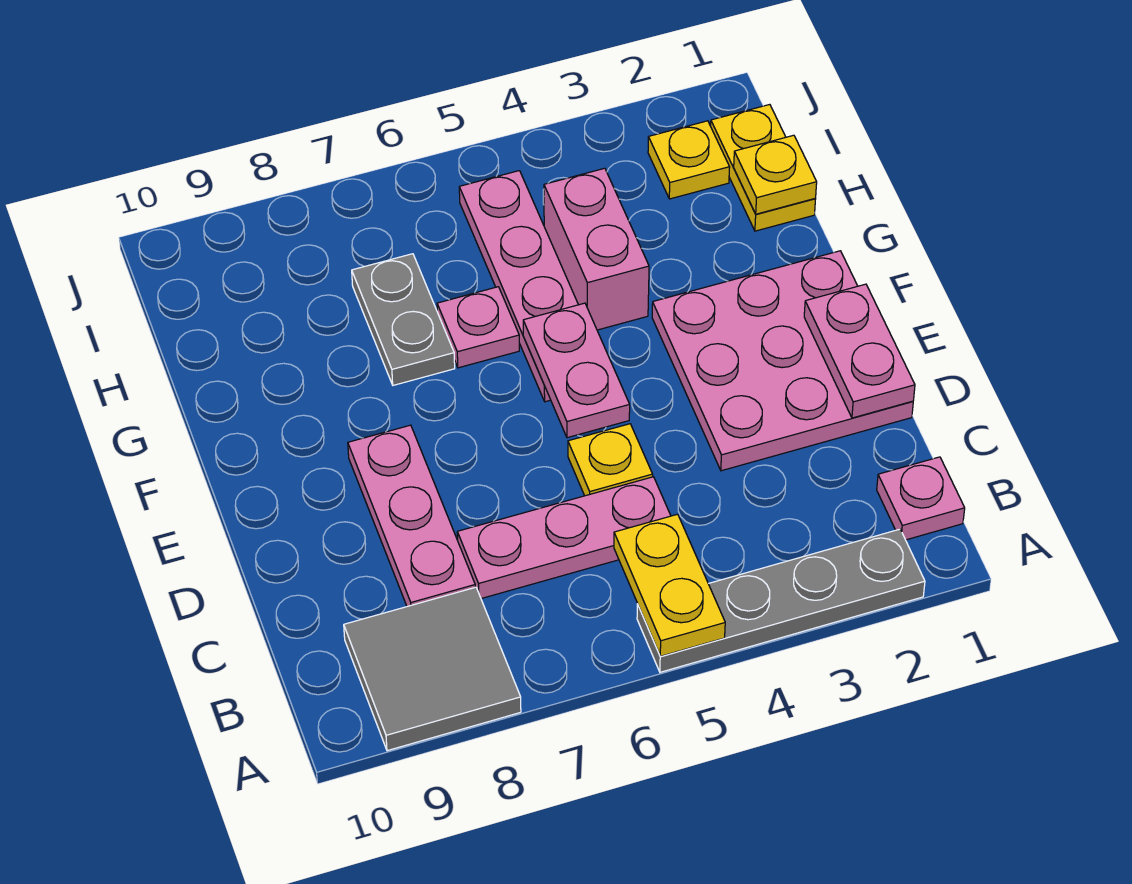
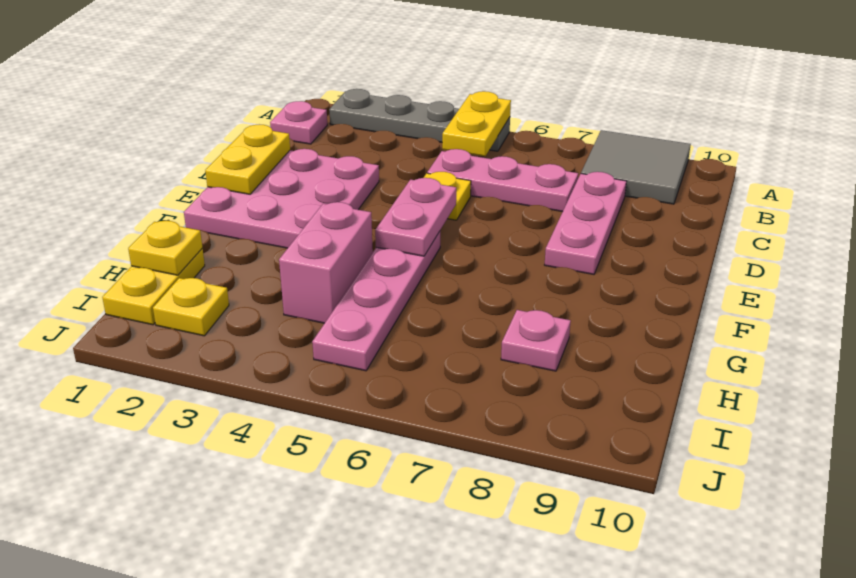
pink plate D1:E1 level 2 -> yellow plate D1:E1 level 2
pink plate G6 level 1 -> pink plate H8 level 1
grey plate G7:H7 level 1 -> none

